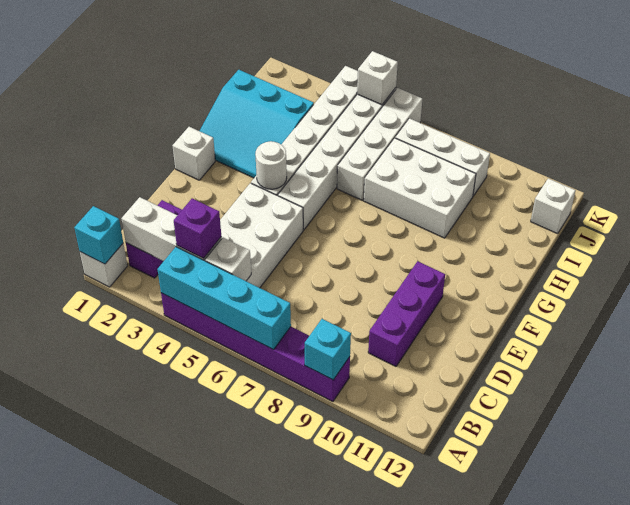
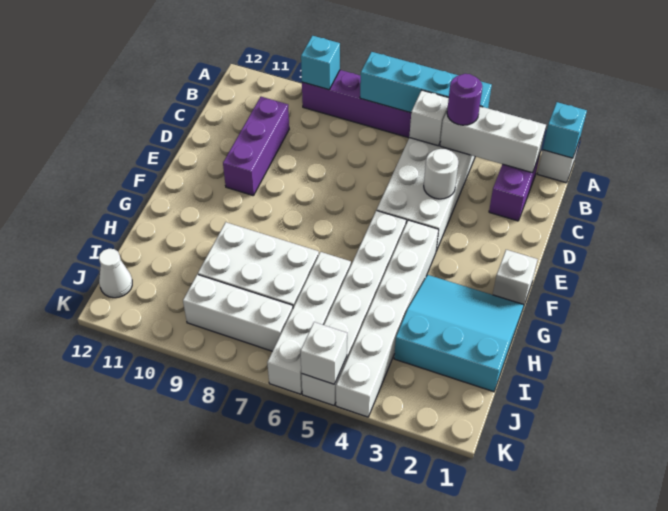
purple brick B4 level 3 -> purple round brick B4 level 3
white round brick F4 level 2 -> white round brick D4 level 2
white brick J12 level 1 -> white cone J12 level 1

